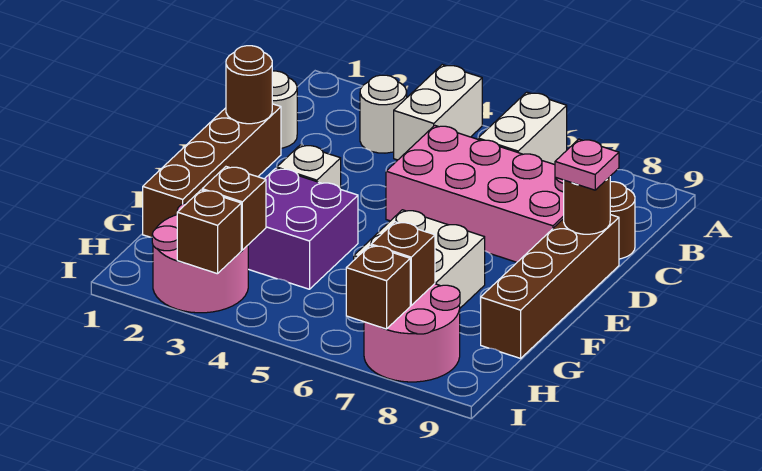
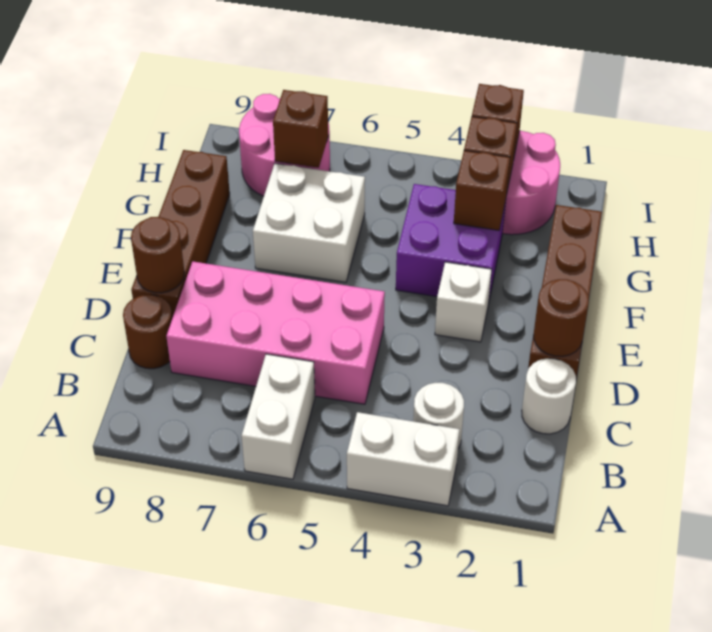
white brick A4:B4 level 1 -> white brick A3:A4 level 1
pink plate D9 level 3 -> none
brown brick I7 level 2 -> brown brick G3 level 2

